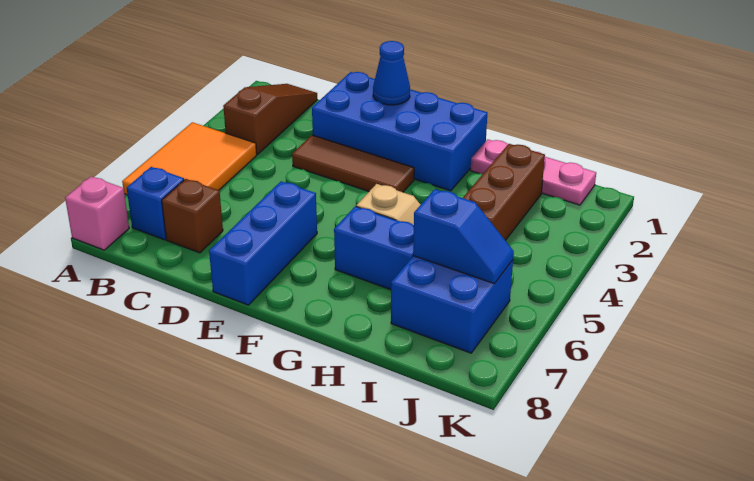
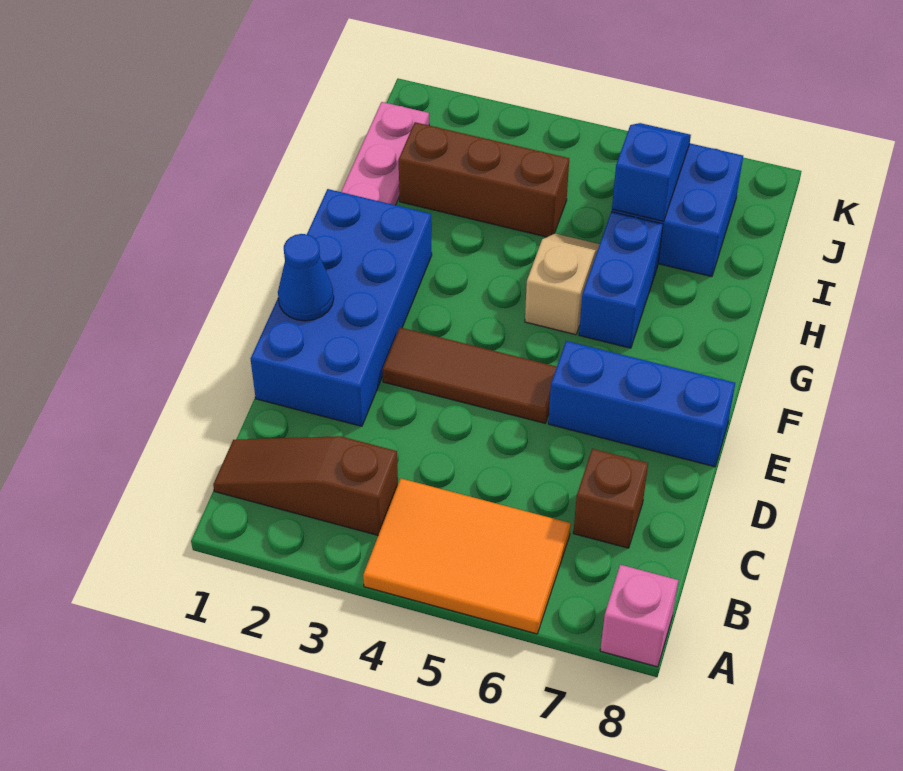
blue brick B7 level 1 -> none
brown tile D3:F3 level 1 -> brown tile E3:E5 level 1

